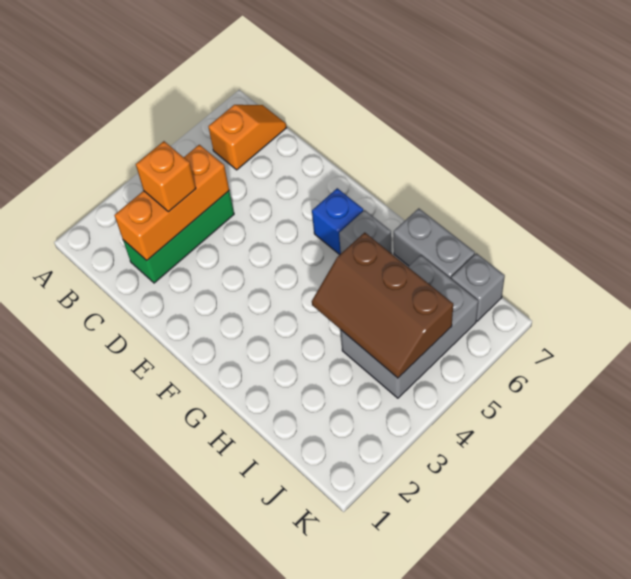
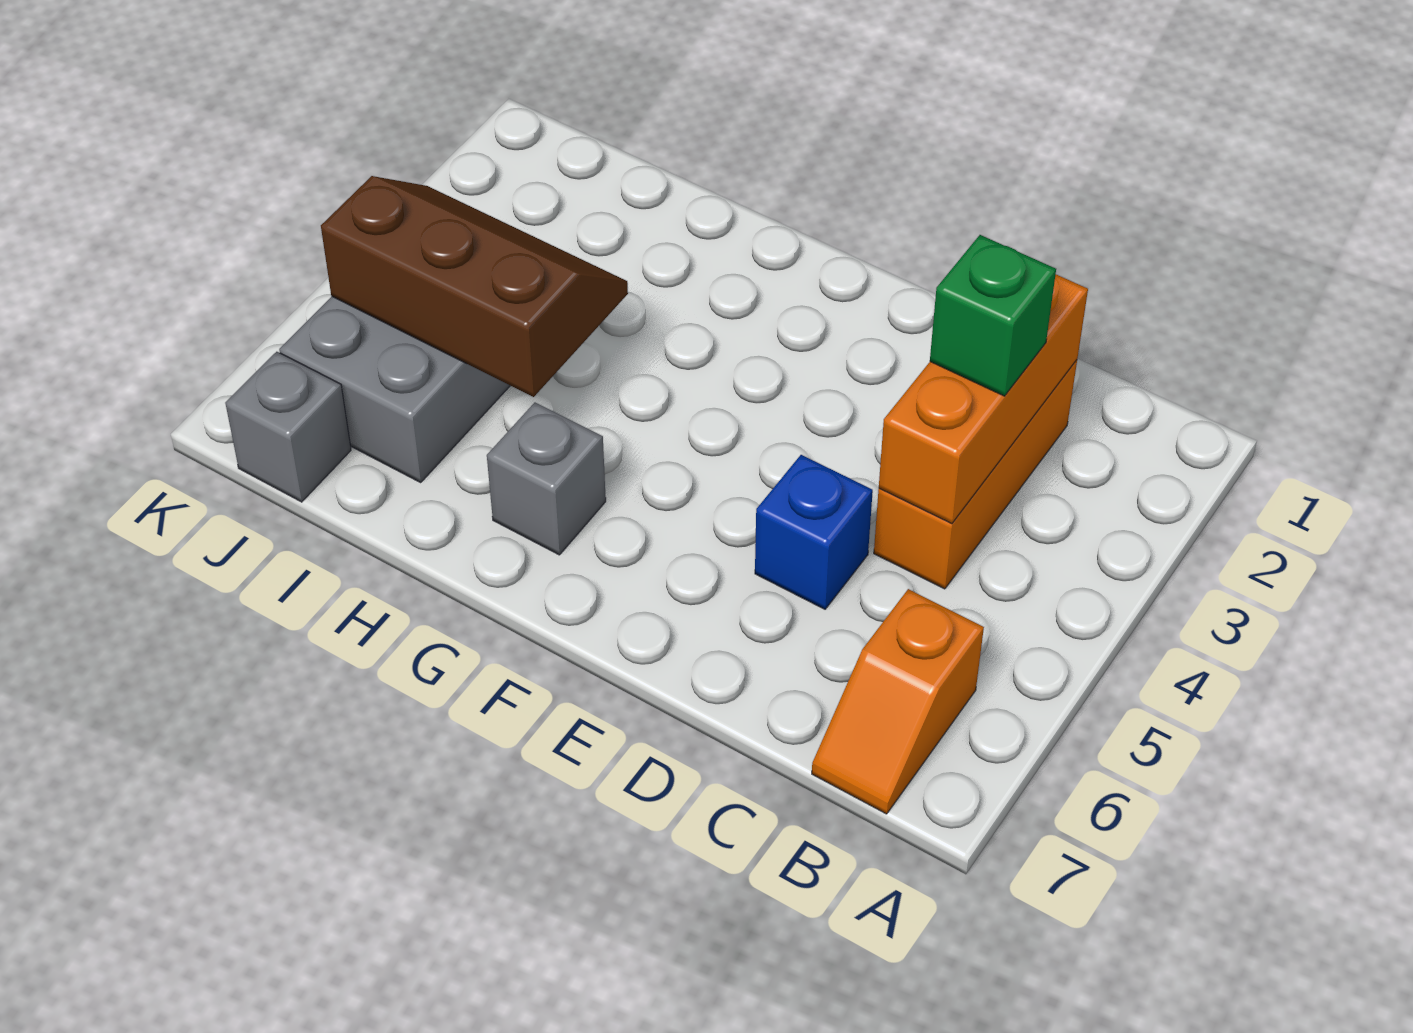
green brick C2:C4 level 1 -> orange brick C2:C4 level 1
orange brick C3 level 3 -> green brick C3 level 3
blue brick F6 level 1 -> blue brick D5 level 1
grey brick H7:I7 level 1 -> none

